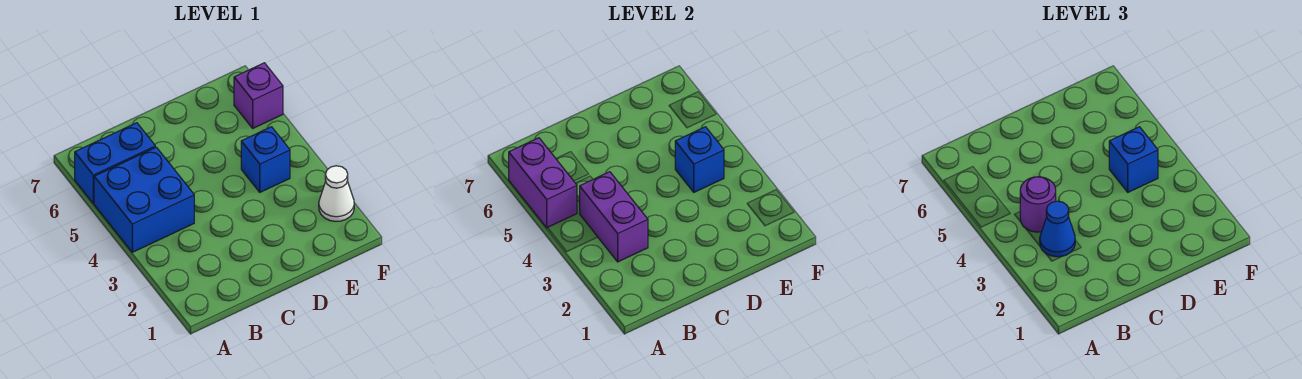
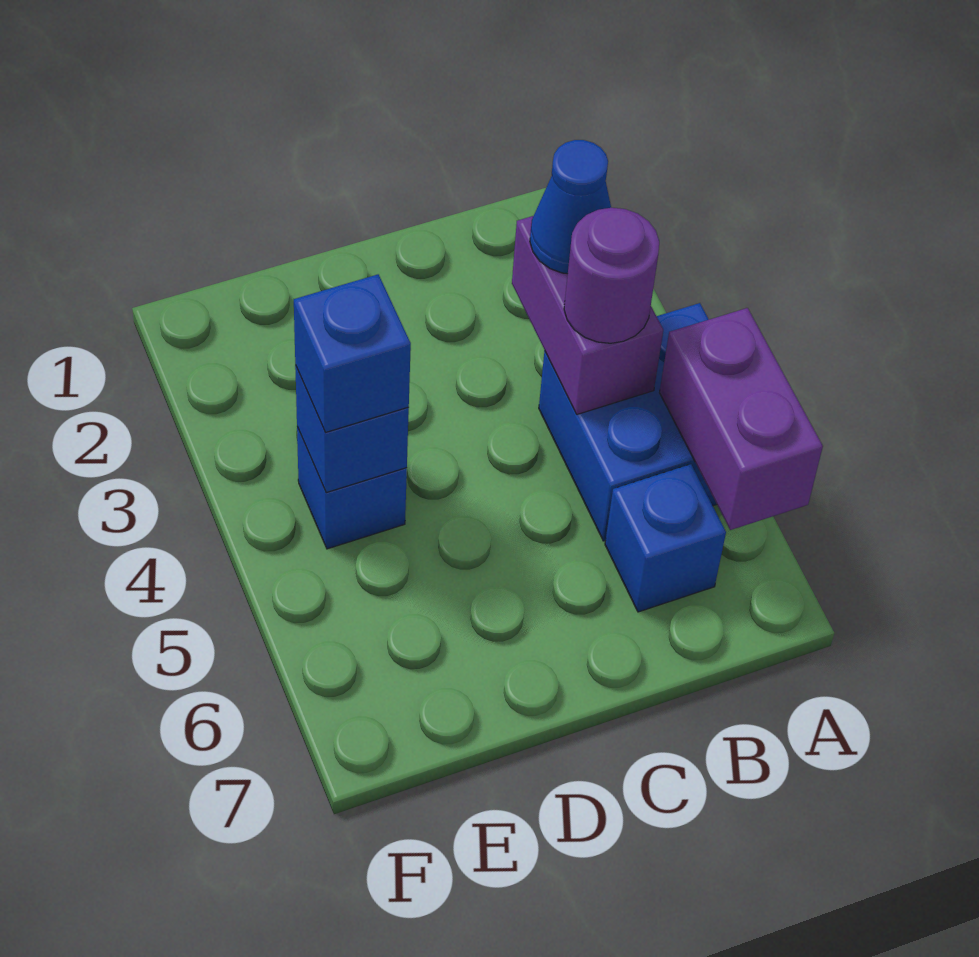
blue brick A6:B6 level 1 -> blue brick B6 level 1
white cone F2 level 1 -> none
purple brick F6 level 1 -> none

